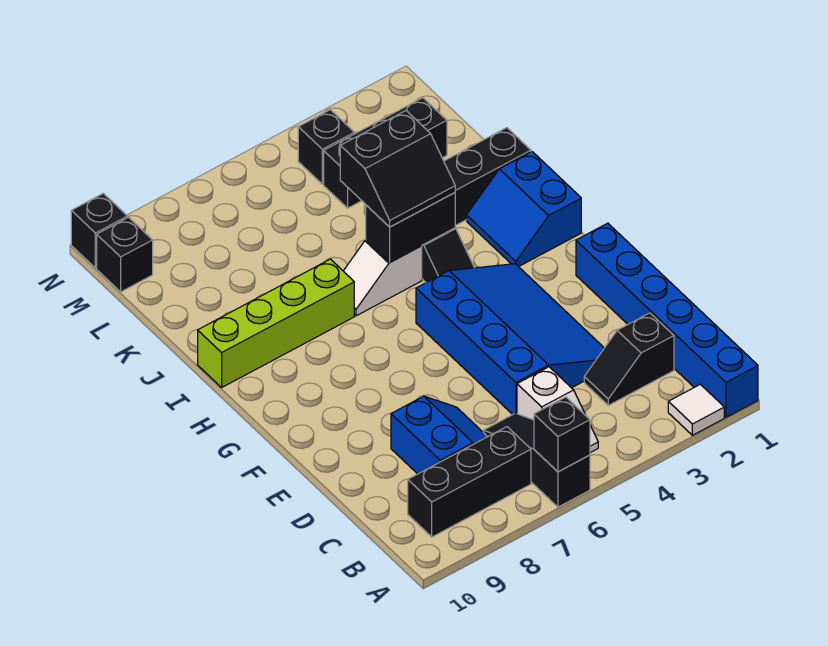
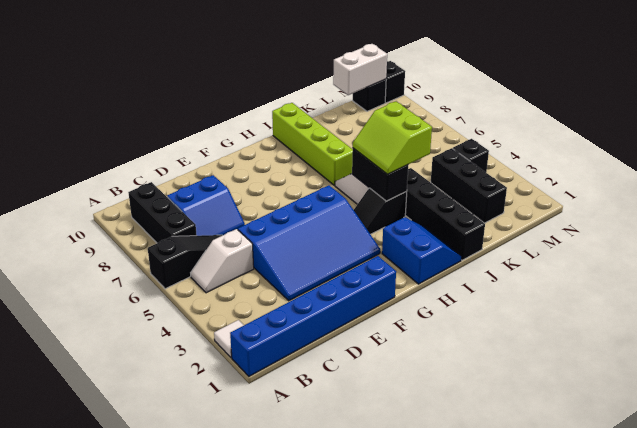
black brick A6 level 2 -> none
black slope C2:C3 level 1 top 2 -> none
blue slope H1:I2 level 1 top 1 -> blue slope H1:I2 level 1 top H
black slope I4:J5 level 3 top J -> lime slope I4:J5 level 3 top J
none -> white brick L10:M10 level 2

